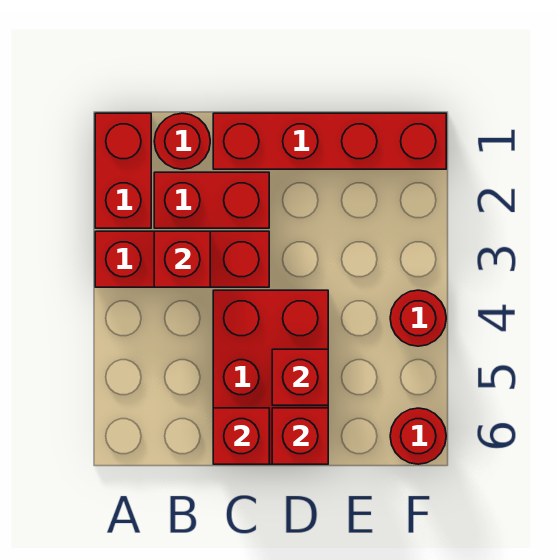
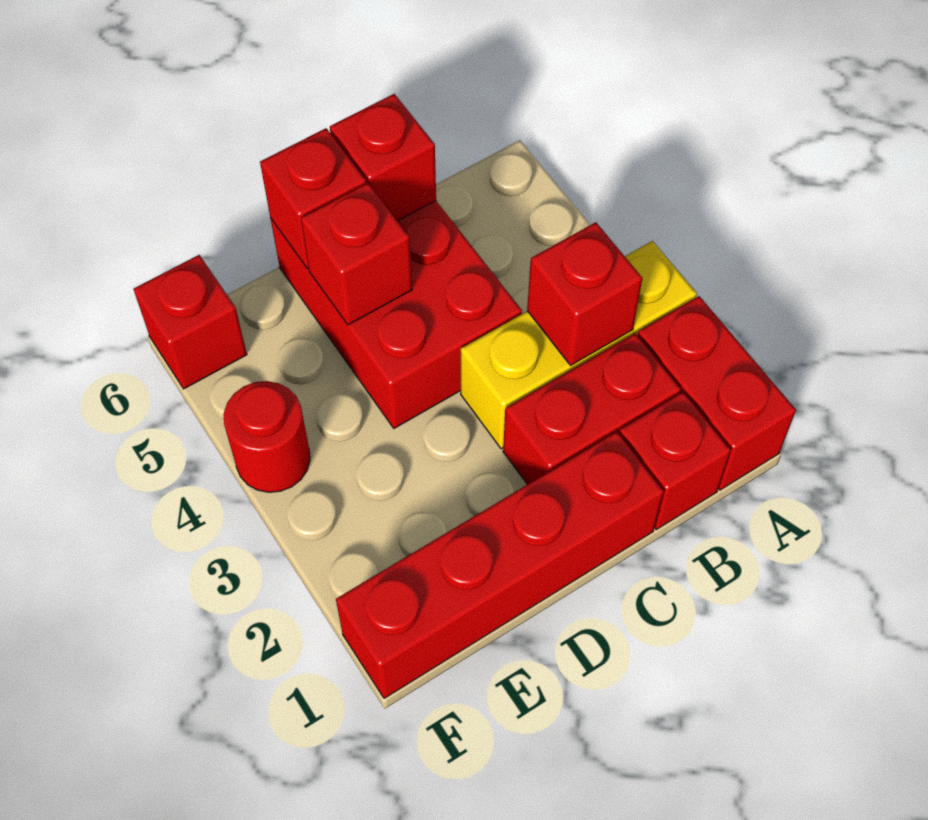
red brick A3:C3 level 1 -> yellow brick A3:C3 level 1
red round brick B1 level 1 -> red brick B1 level 1
red round brick F6 level 1 -> red brick F6 level 1

